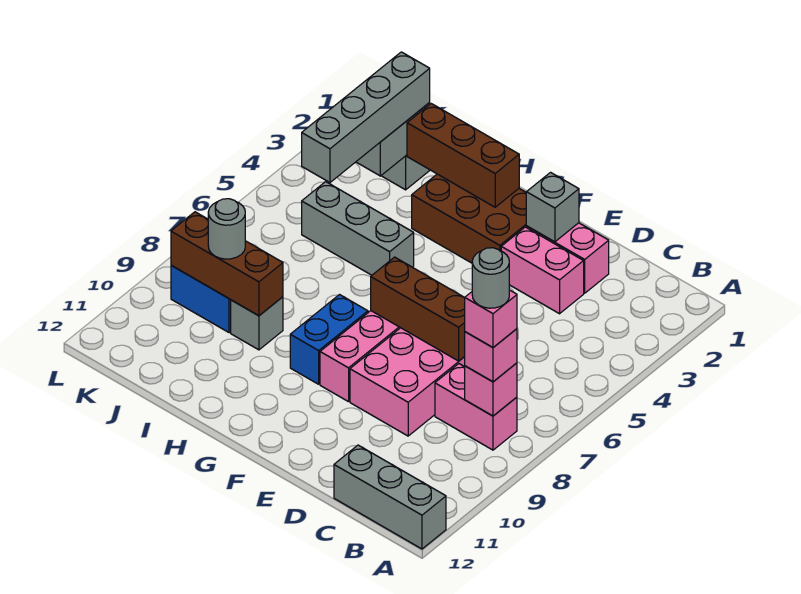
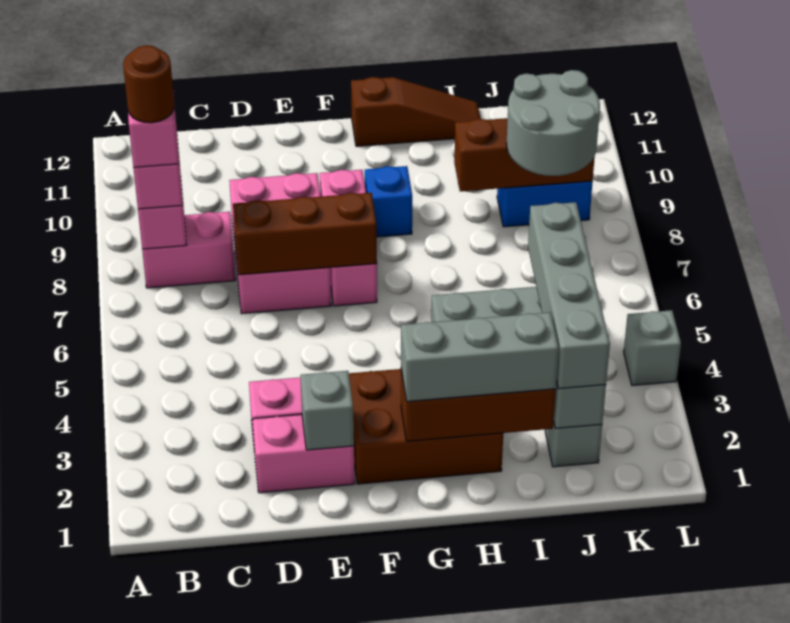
grey brick A12:C12 level 1 -> grey brick G2:I2 level 3
grey round brick B8 level 5 -> brown round brick B8 level 5
blue brick G8:G9 level 1 -> blue brick G9 level 1
none -> brown slope G12:I12 level 1 top G
grey brick I9 level 1 -> grey brick L4 level 1
grey round brick J9 level 3 -> grey round brick J8:K9 level 3

